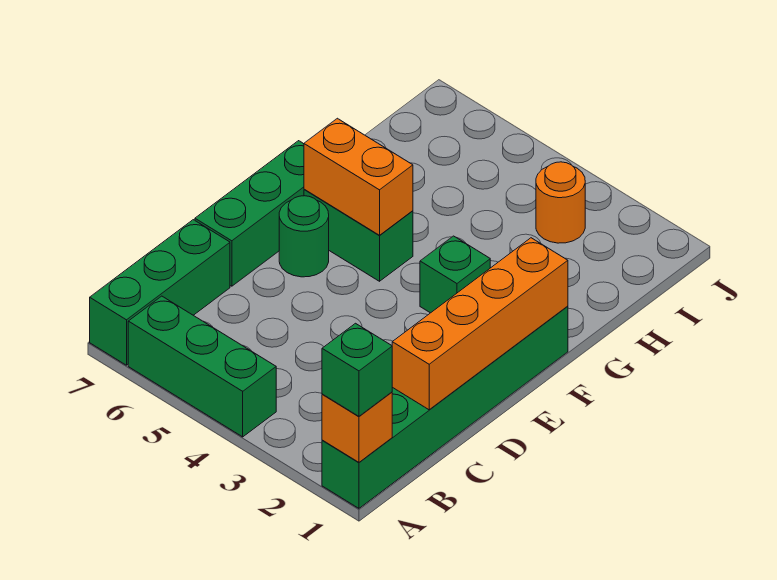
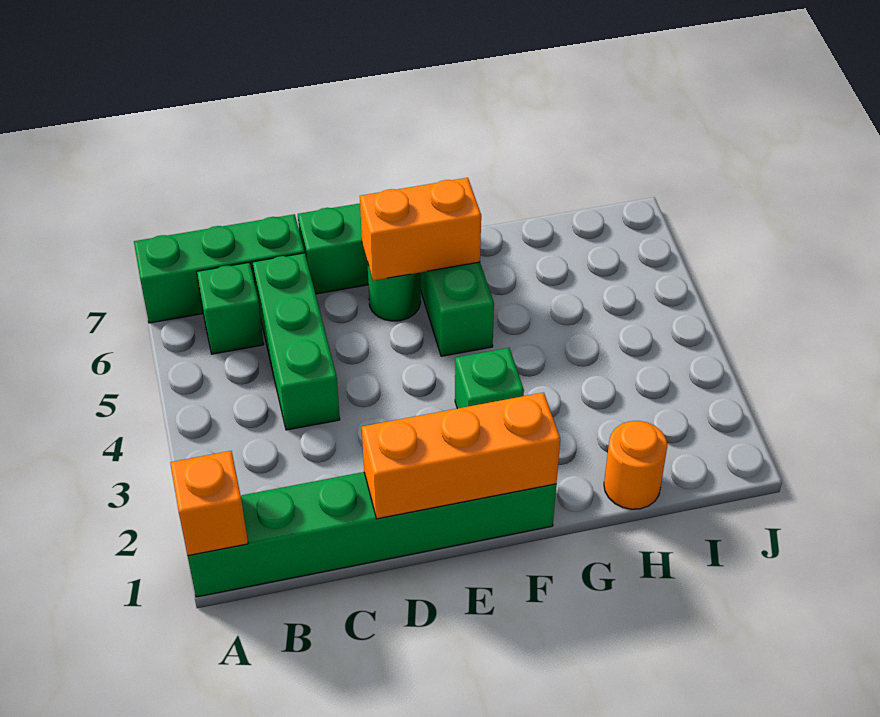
green brick A1 level 3 -> green brick B6 level 1
green brick A4:A6 level 1 -> green brick C4:C6 level 1
orange brick C1:F1 level 2 -> orange brick D1:F1 level 2
orange brick F5:F6 level 2 -> orange brick E6:F6 level 2
orange round brick I3 level 1 -> orange round brick H1 level 1

